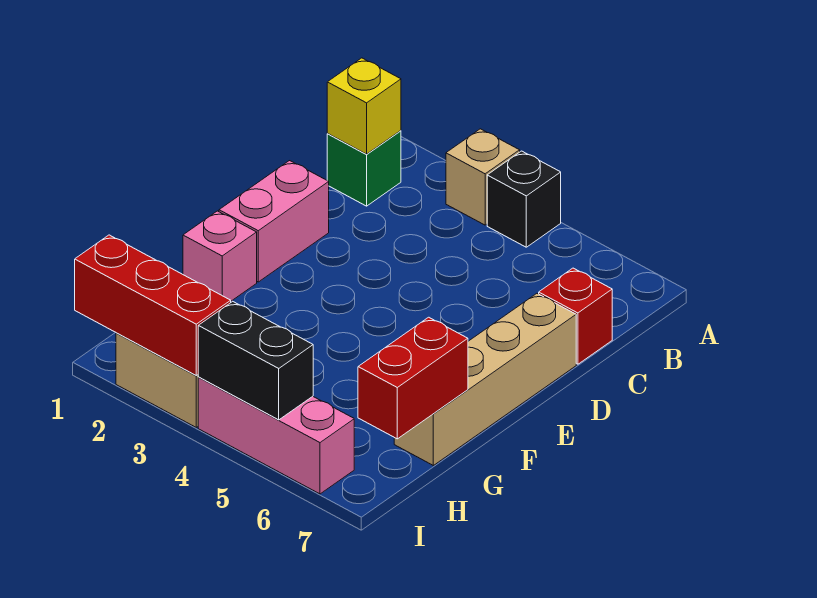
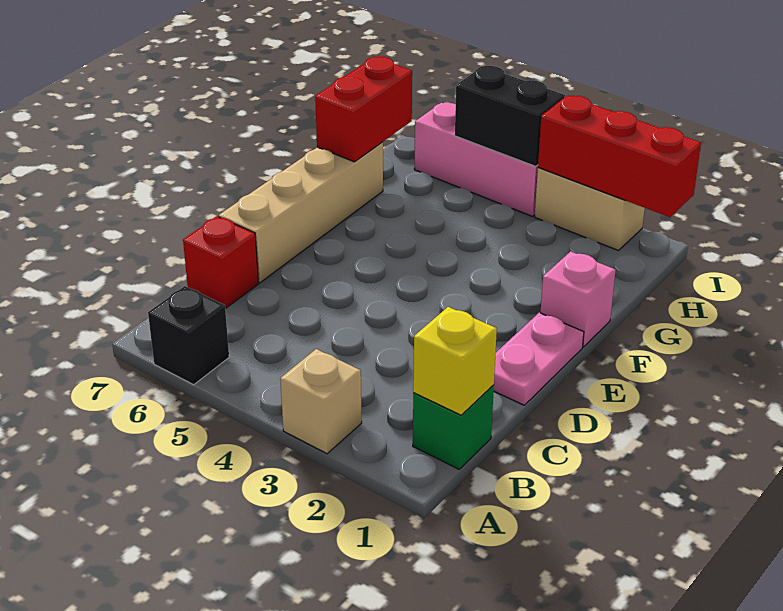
black brick A4 level 1 -> black brick A6 level 1
pink brick D1:E1 level 1 -> pink plate D1:E1 level 1

